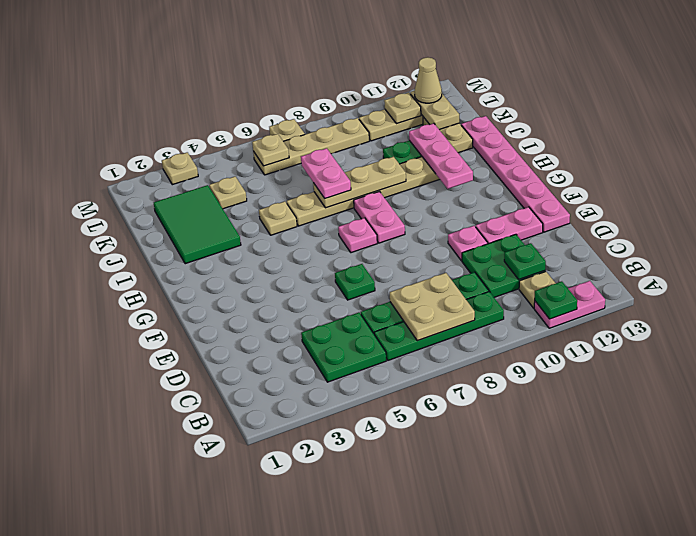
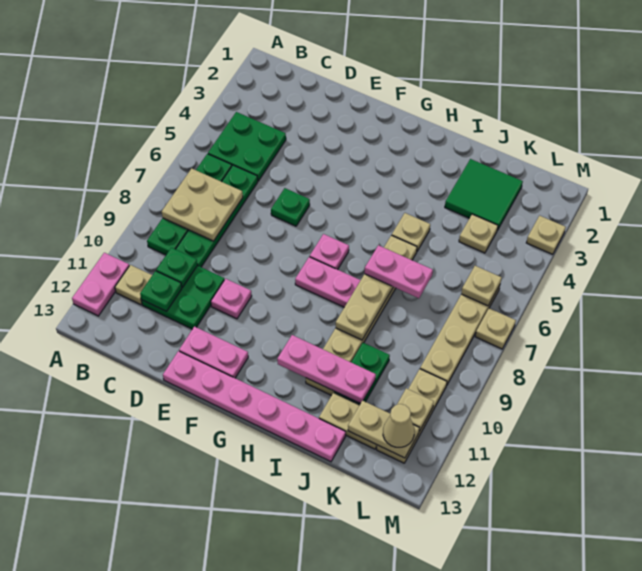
green plate A11 level 2 -> green plate C10 level 2
pink plate E11:E12 level 1 -> pink plate E12:F12 level 1
green tile I2:K3 level 1 -> green tile J2:K3 level 1

